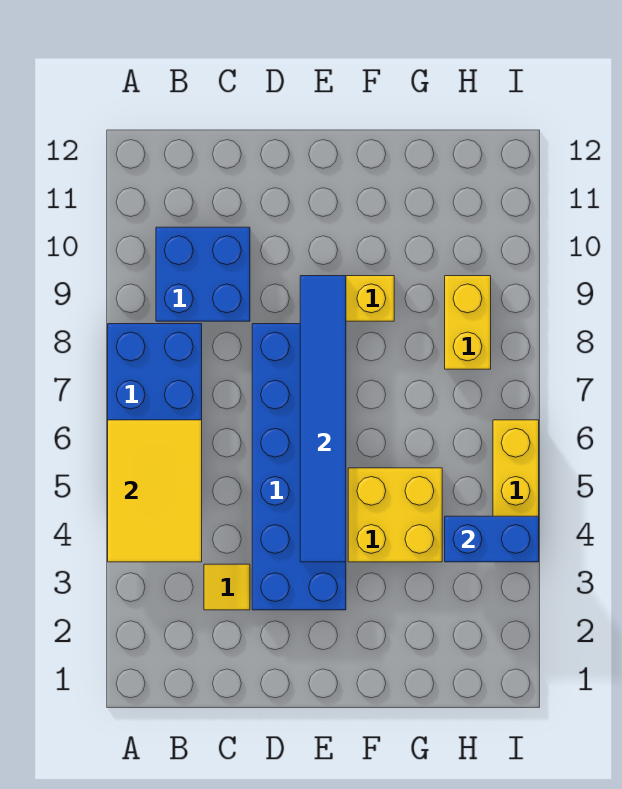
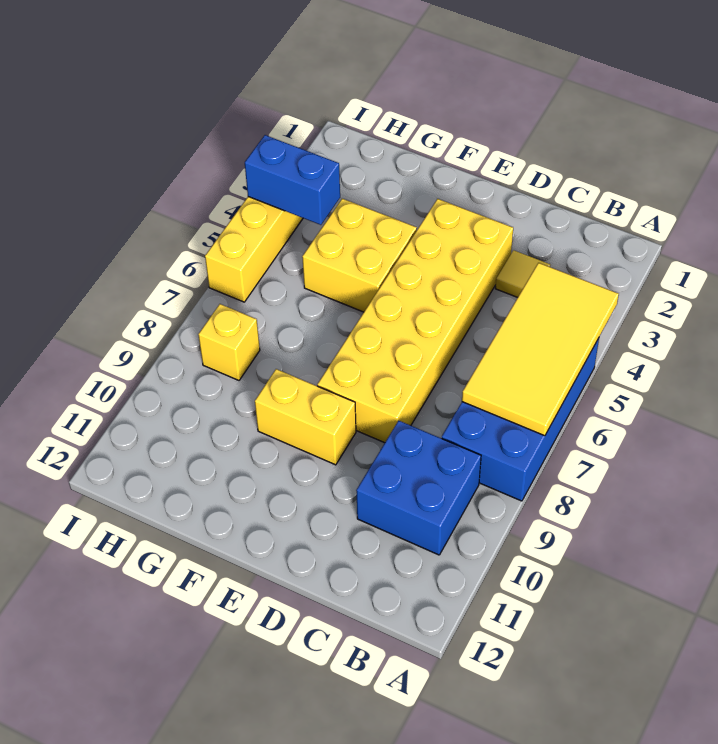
yellow tile A4:B6 level 2 -> yellow tile A4:B7 level 2
blue brick D3:E8 level 1 -> yellow brick D3:E8 level 1
blue tile E4:E9 level 2 -> none
yellow brick H8:H9 level 1 -> yellow brick H8 level 1

